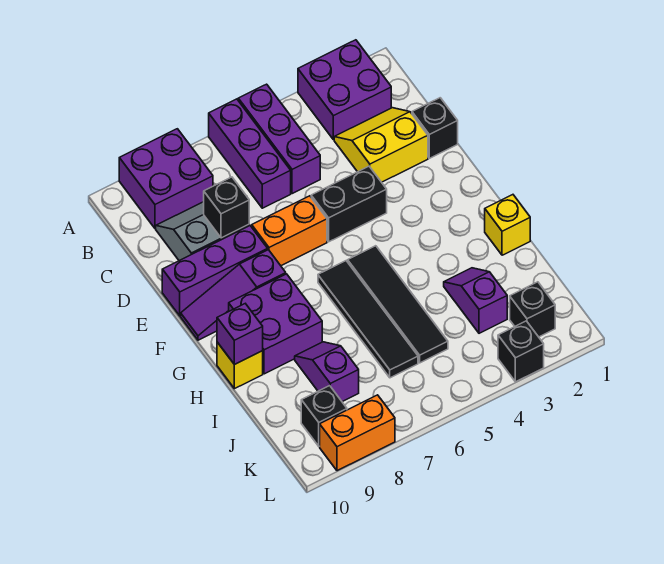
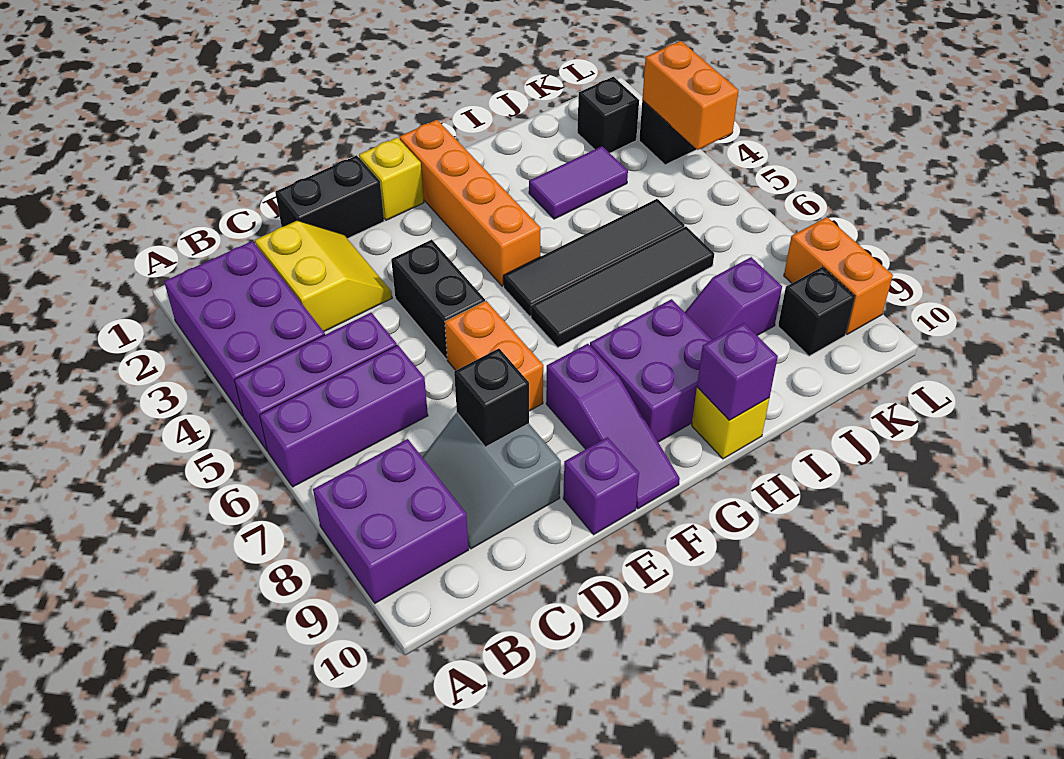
purple brick A2:B3 level 1 -> purple brick A2:B4 level 1
yellow slope C2:D3 level 1 top D -> yellow slope C2:D3 level 1 top C
black brick D1 level 1 -> black brick D1:E1 level 1
purple brick E8:E10 level 1 -> purple brick E10 level 1
none -> orange brick G1:G4 level 1
yellow brick H1 level 1 -> yellow brick F1 level 1
purple slope I3:J3 level 1 top J -> purple tile I3:J3 level 1
none -> orange brick L3:L4 level 2

